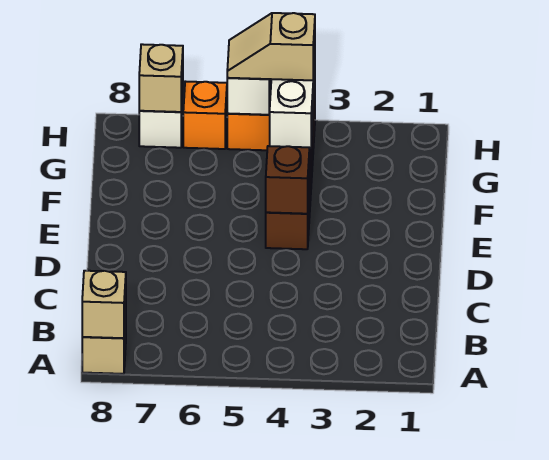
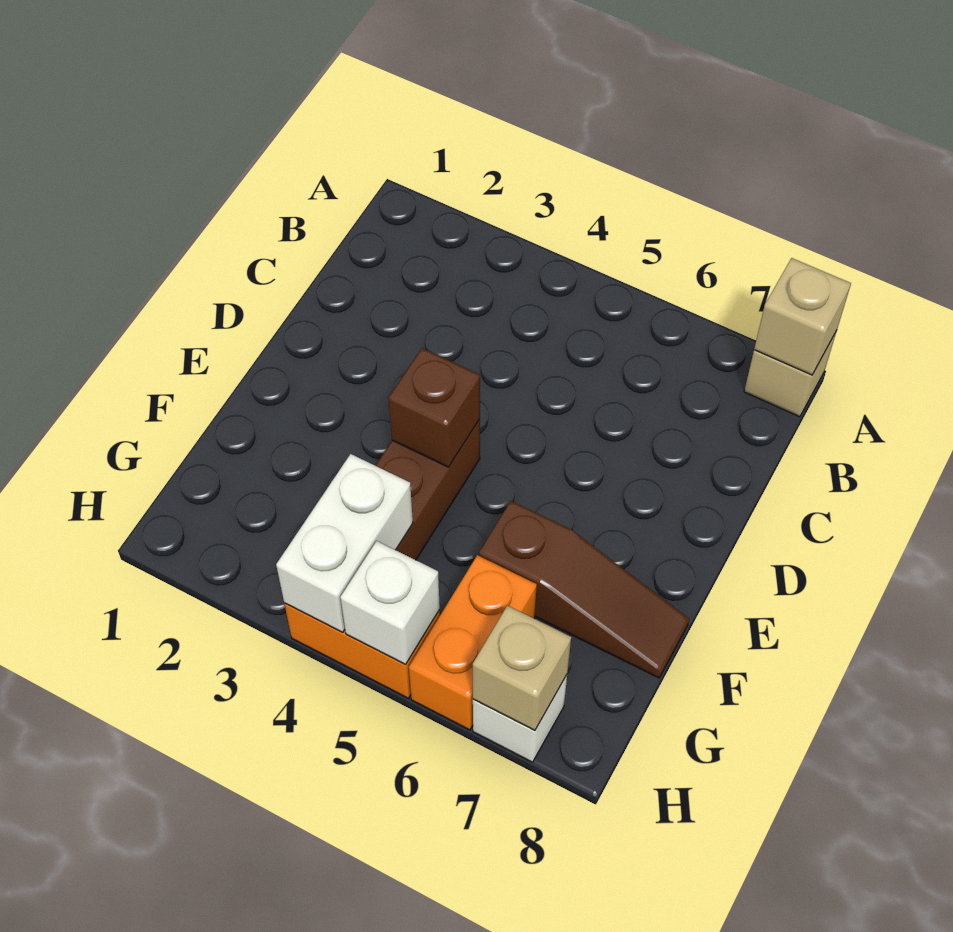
none -> brown slope F6:F8 level 1 top 6
tan slope H4:H5 level 3 top 4 -> none
orange brick H6 level 1 -> orange brick G6:H6 level 1

